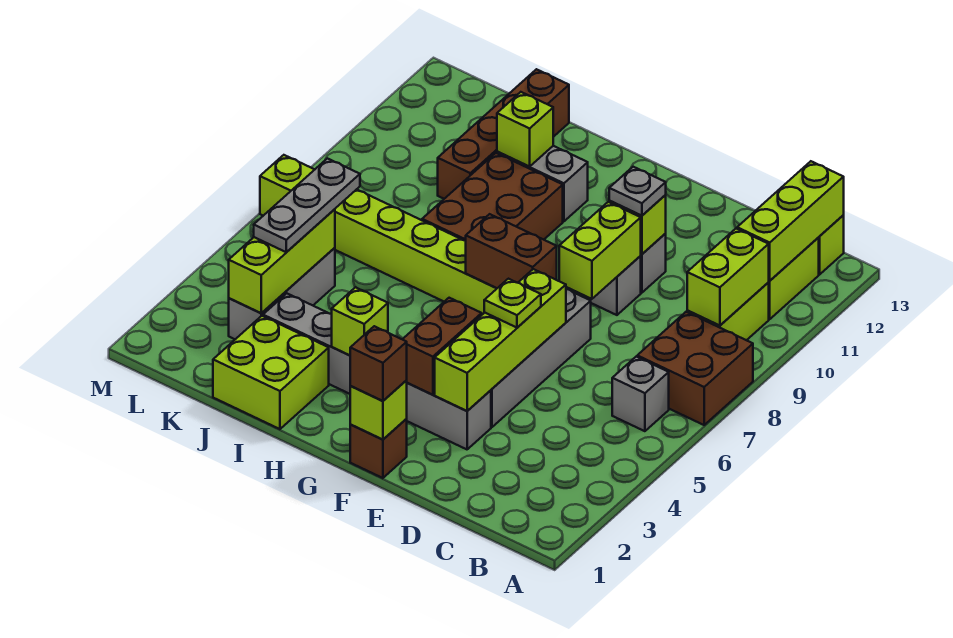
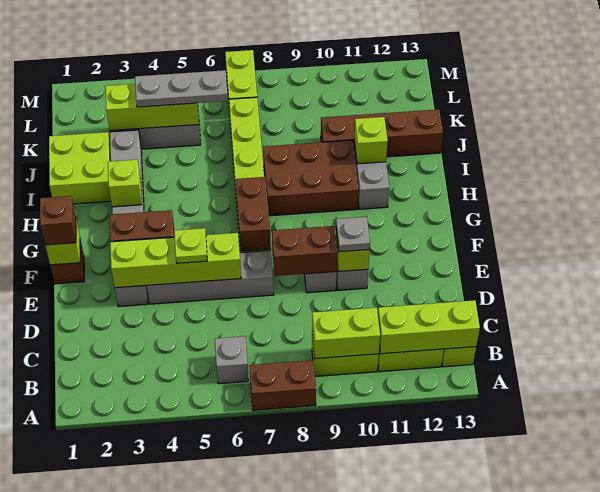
brown brick A7:B8 level 1 -> brown brick A7:A8 level 1
lime brick E8:E9 level 2 -> brown brick E8:E9 level 2

